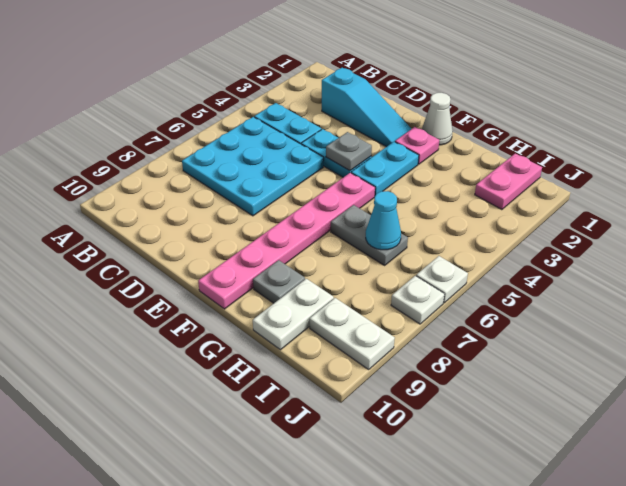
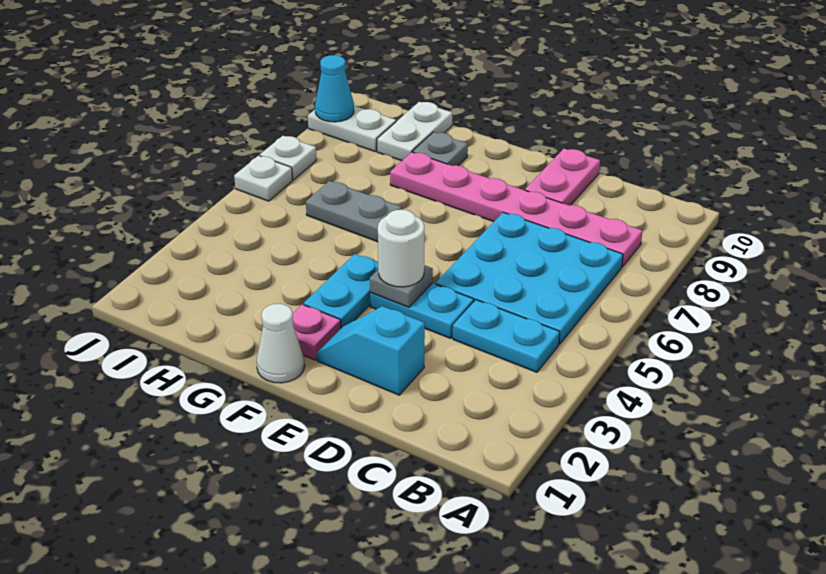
cyan slope C2:E2 level 1 top C -> cyan slope D2:E2 level 1 top D
none -> white round brick E4 level 3
pink plate F5:F10 level 1 -> pink plate B8:G8 level 1
cyan cone H6 level 2 -> cyan cone J9 level 2
pink plate I1:I2 level 1 -> pink plate D9:D10 level 1

